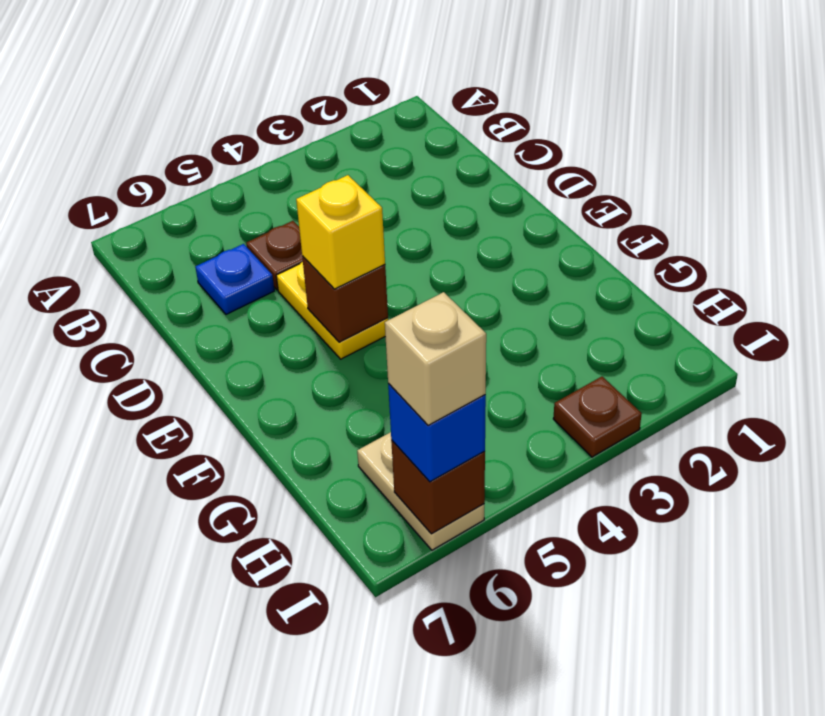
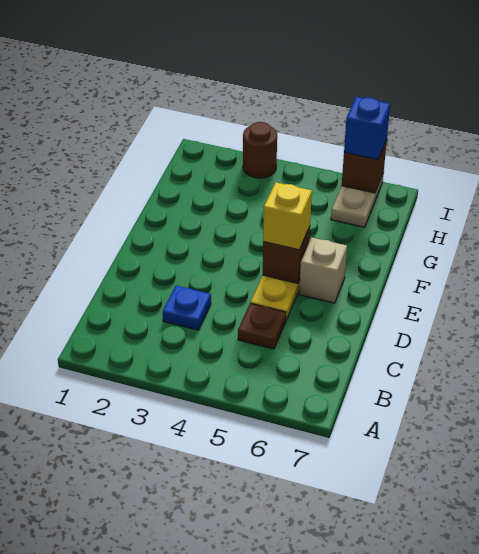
blue plate C6 level 1 -> blue plate C3 level 1
brown plate I3 level 1 -> brown round brick I3 level 1
tan brick I6 level 4 -> tan brick E6 level 1

